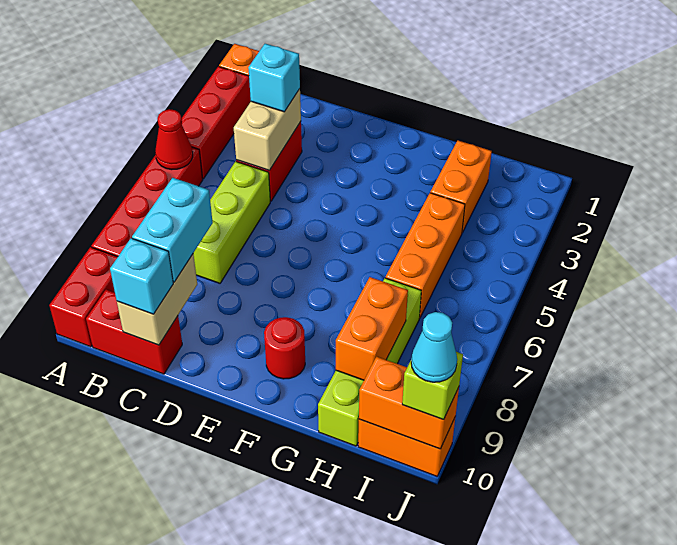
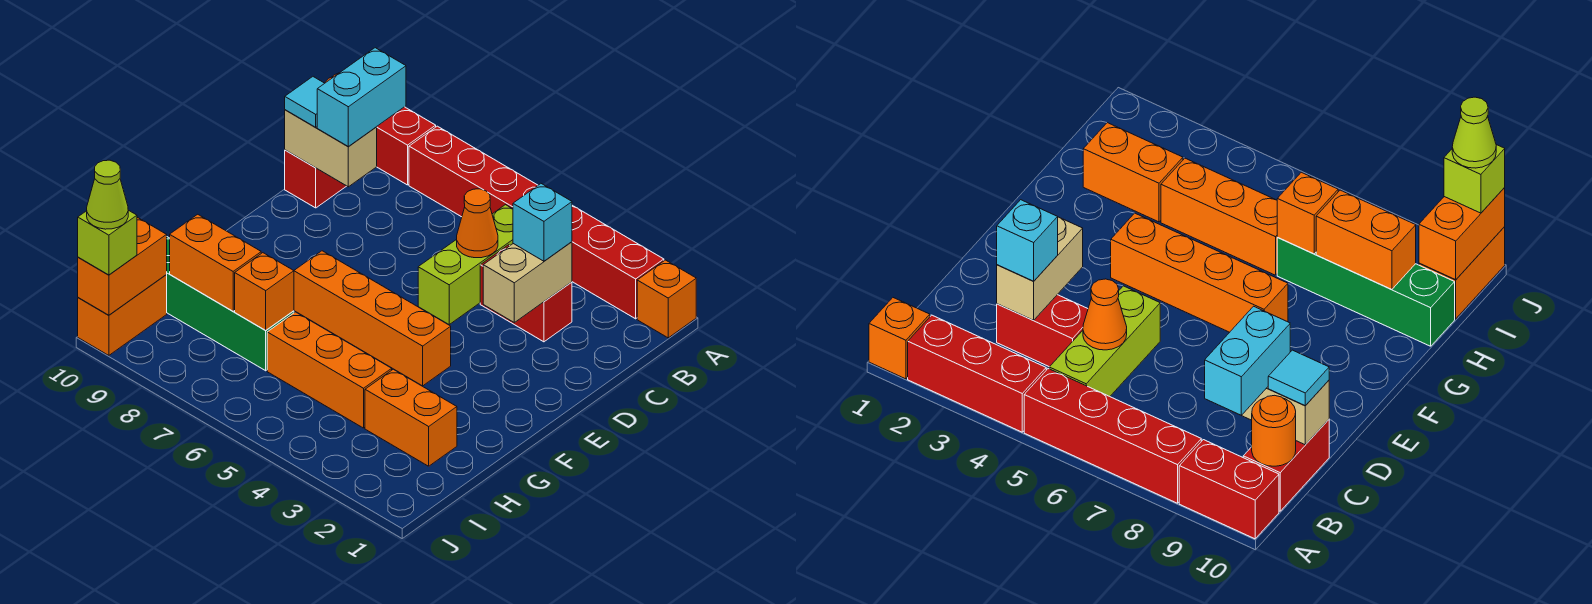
red cone A5 level 2 -> none
none -> orange round brick B10 level 2
tan brick C3:C4 level 2 -> tan brick C3:D3 level 2
lime brick C5:C7 level 1 -> lime brick B5:D5 level 1
none -> orange cone C5 level 2
cyan brick C8:C9 level 3 -> cyan brick B9:C9 level 3
cyan brick C10 level 3 -> cyan tile C10 level 3
none -> orange brick F4:F7 level 1
red round brick F9 level 1 -> none
lime brick H7:H10 level 1 -> green brick H7:H10 level 1
none -> orange brick H7 level 2
cyan cone J10 level 4 -> lime cone J10 level 4

